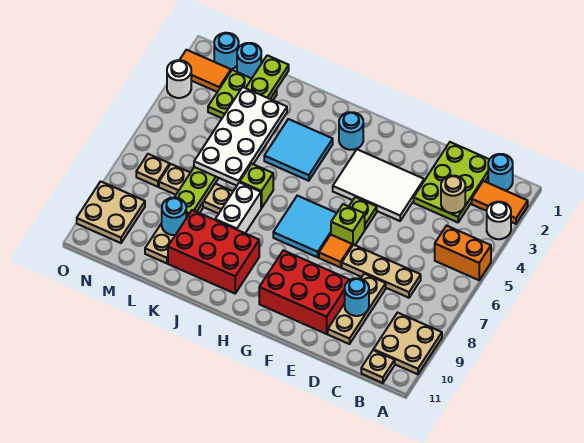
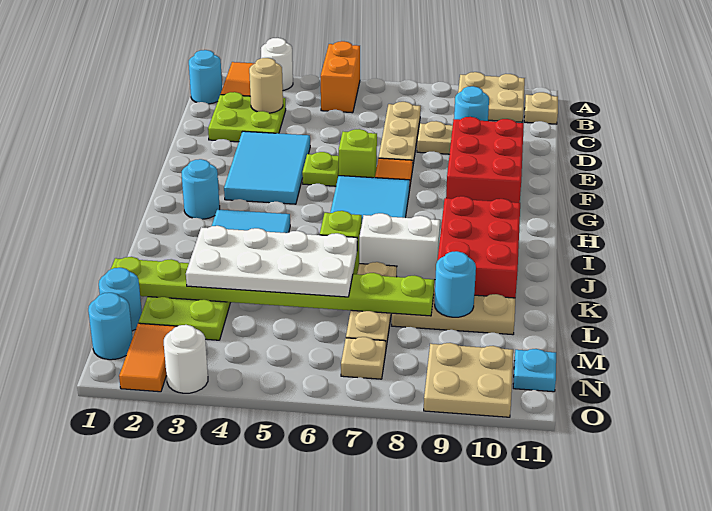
lime plate C1:D3 level 1 -> lime plate C2:D3 level 1
white tile E3:G4 level 1 -> cyan tile E3:G4 level 1
none -> cyan plate N11 level 1

